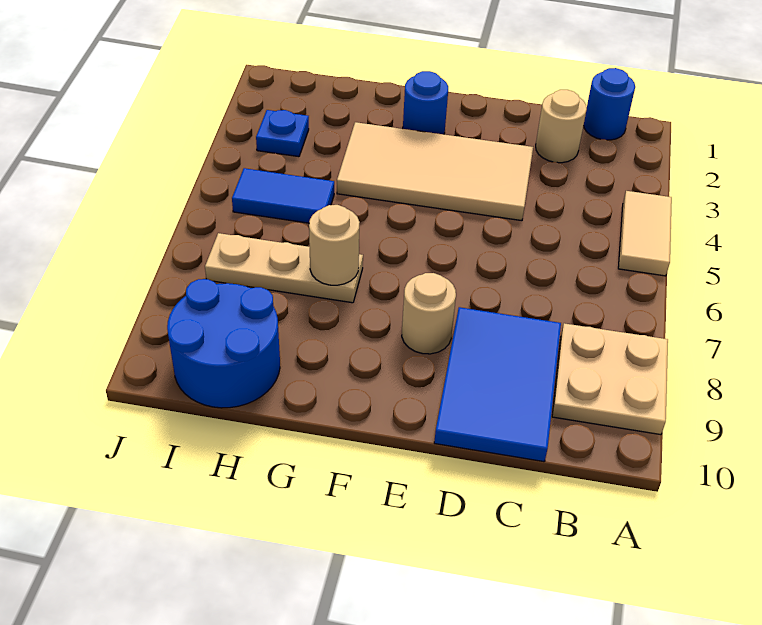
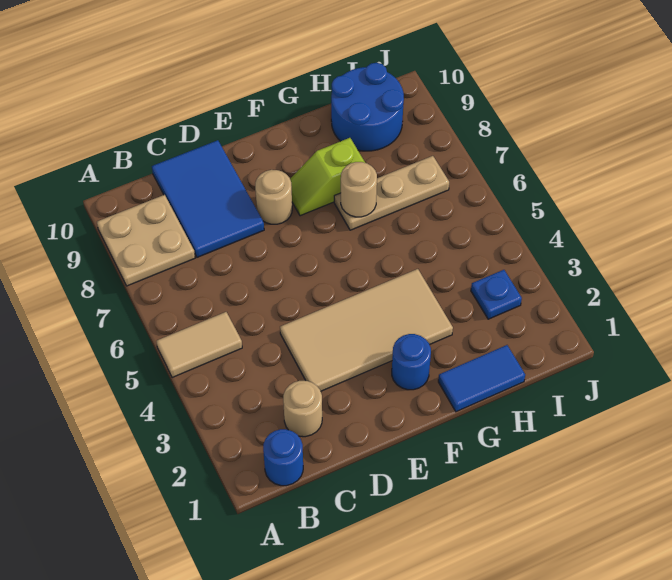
tan tile A4:A5 level 1 -> tan tile A5:B5 level 1
none -> lime slope F8:G8 level 1 top G
blue tile H5:I5 level 1 -> blue tile G1:H1 level 1

